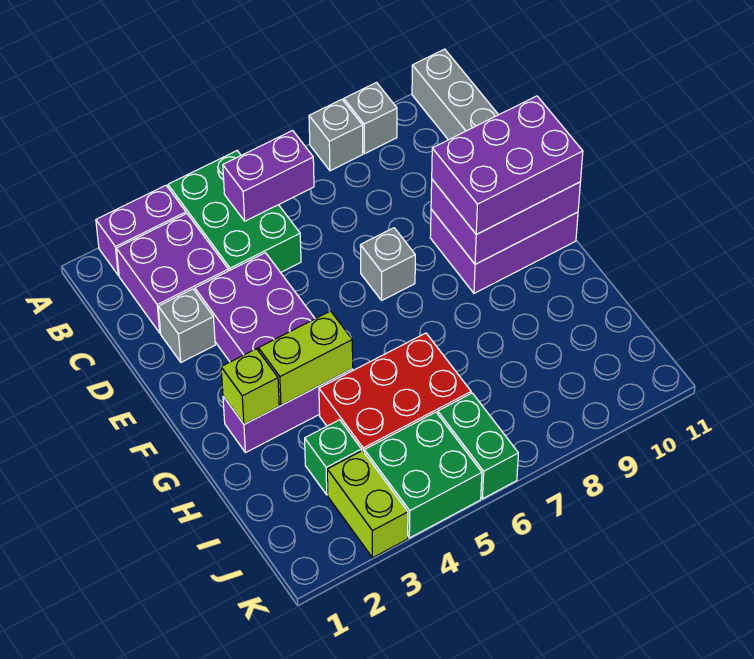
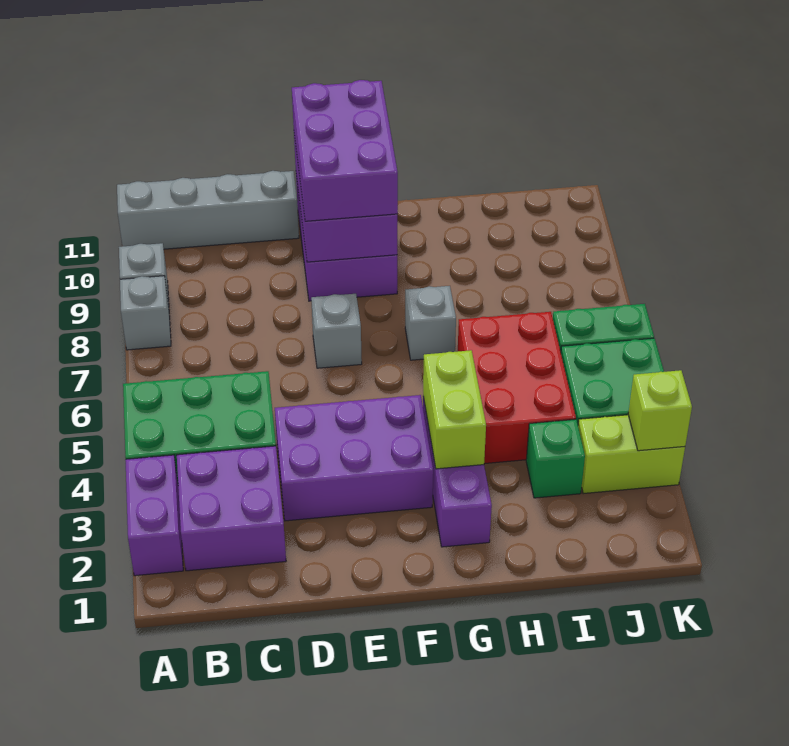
purple brick B5:B6 level 2 -> none
grey brick D2 level 1 -> grey brick G7 level 1
lime brick G2 level 2 -> lime brick K3 level 2

